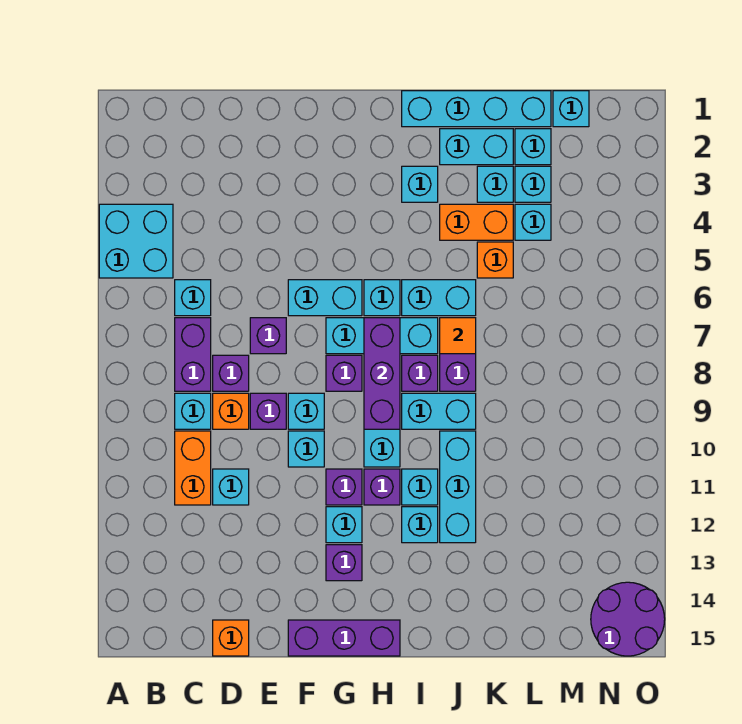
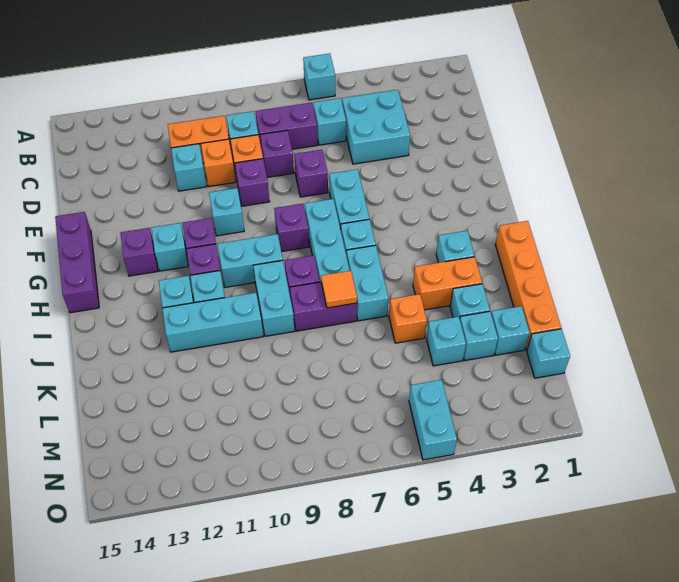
cyan brick A4:B5 level 1 -> cyan brick C4:D5 level 1
orange brick D15 level 1 -> orange brick D10 level 1
cyan brick F9 level 1 -> cyan brick A6 level 1
purple brick H7:H9 level 2 -> none
cyan brick I1:L1 level 1 -> orange brick I1:L1 level 1
cyan brick J2:K2 level 1 -> cyan brick N5:O5 level 1
orange brick J4:K4 level 1 -> orange brick J3:J4 level 1
purple round brick N14:O15 level 1 -> none

